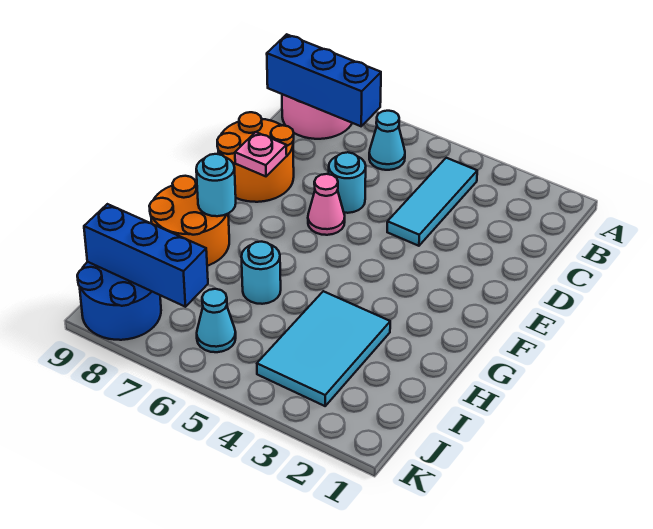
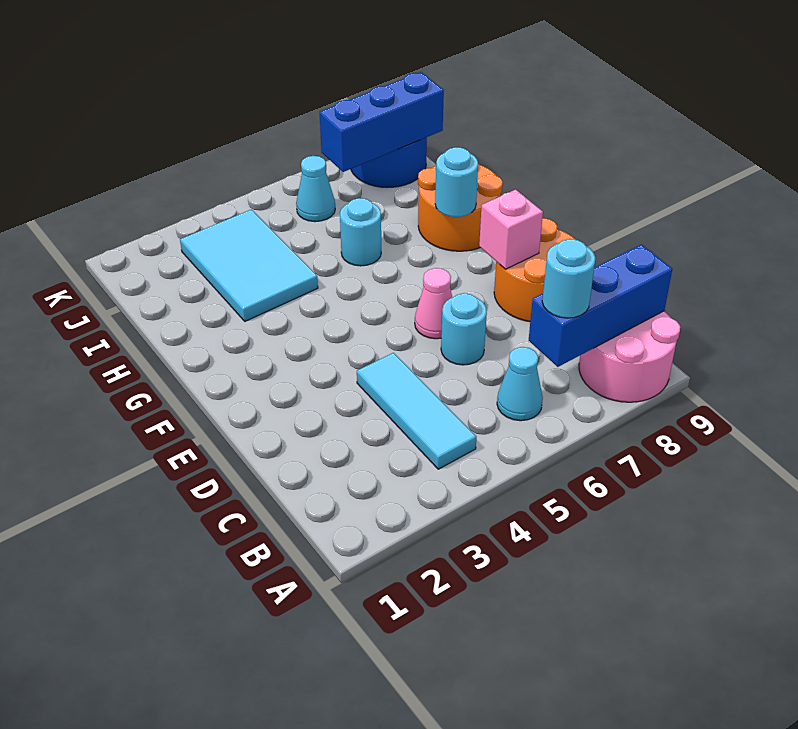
none -> cyan round brick B7 level 3
pink plate E8 level 2 -> pink brick E8 level 2

